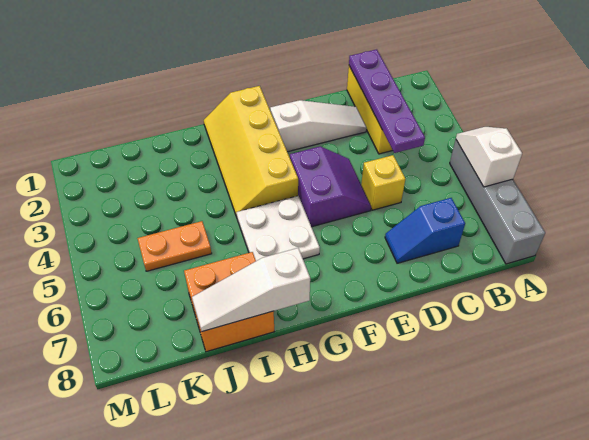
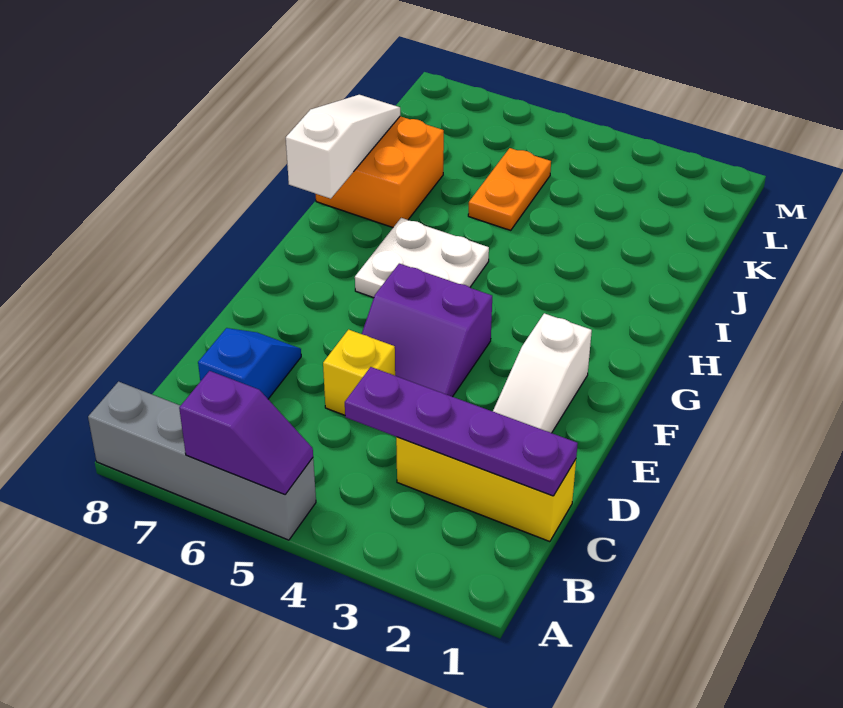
white slope A5:A6 level 2 top 6 -> purple slope A5:A6 level 2 top 6
yellow slope G1:H4 level 1 top G -> none

